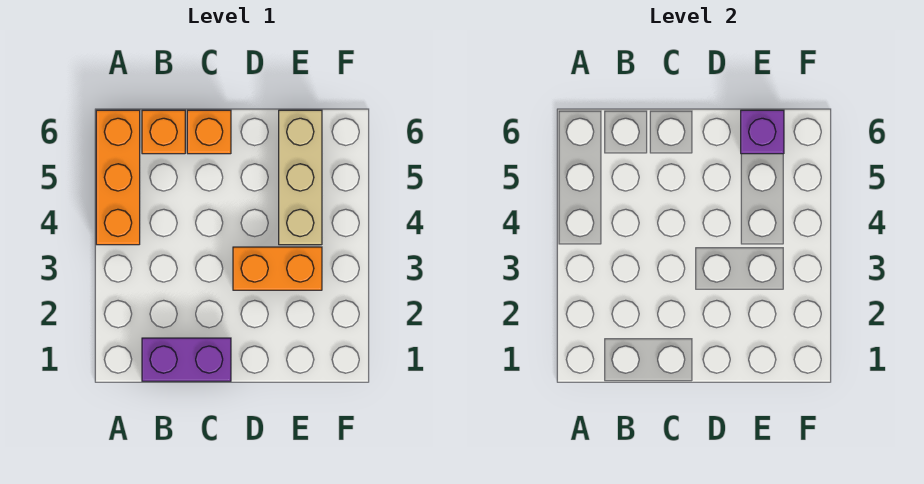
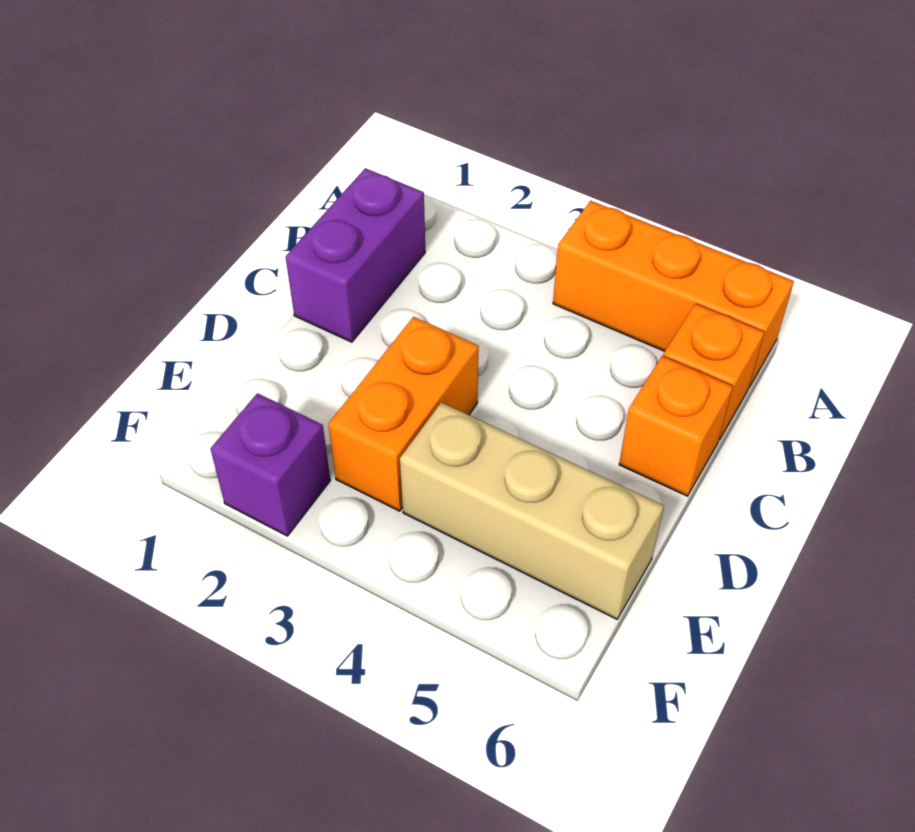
purple brick E6 level 2 -> purple brick F2 level 1

